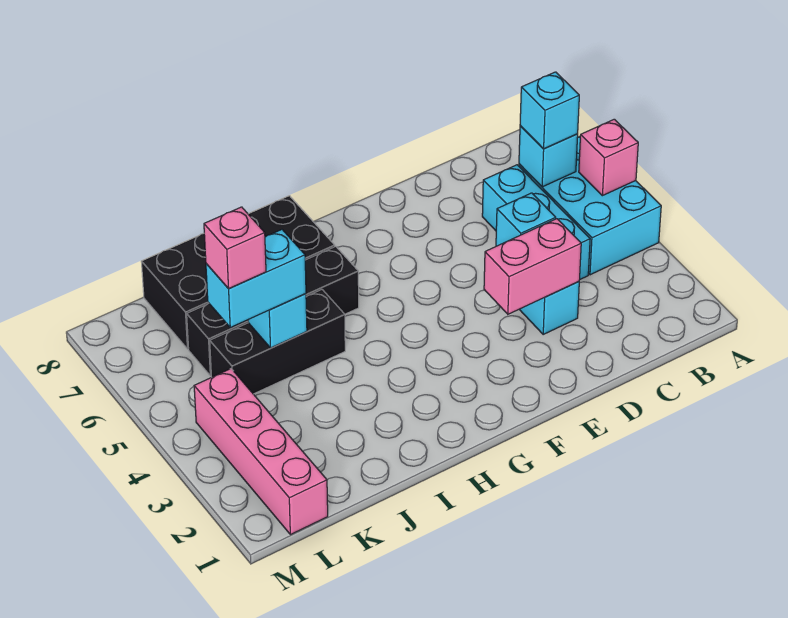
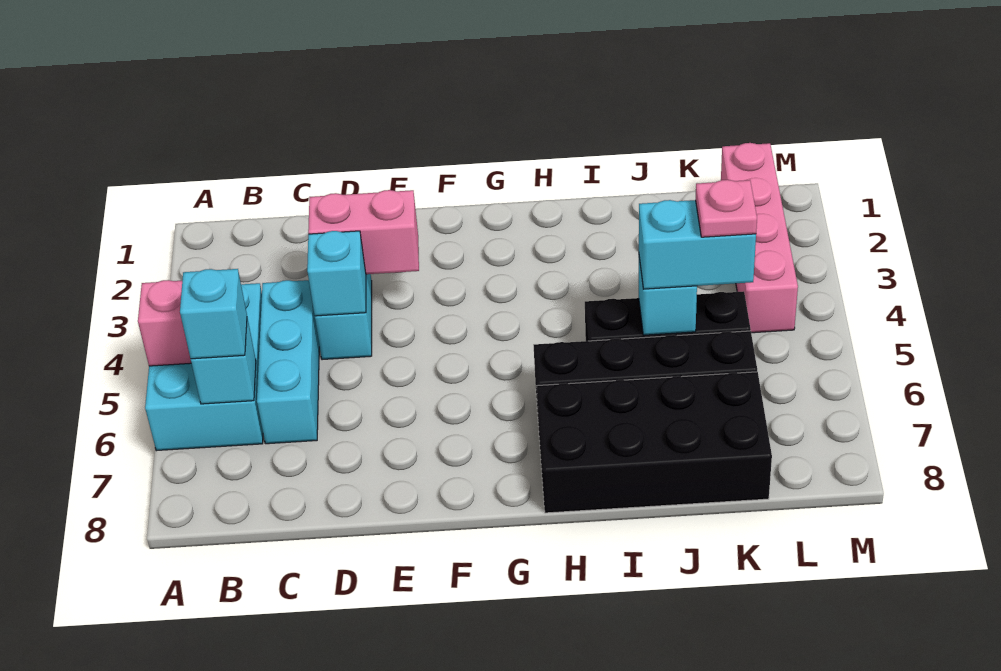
pink brick K5 level 4 -> pink plate K5 level 4

